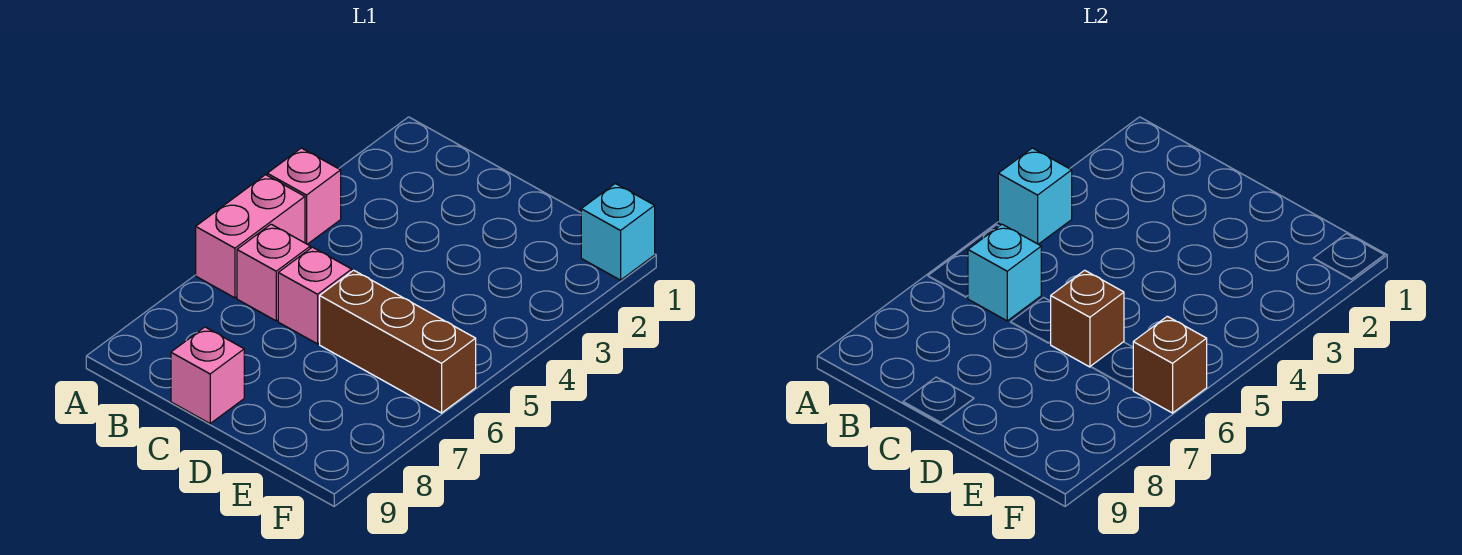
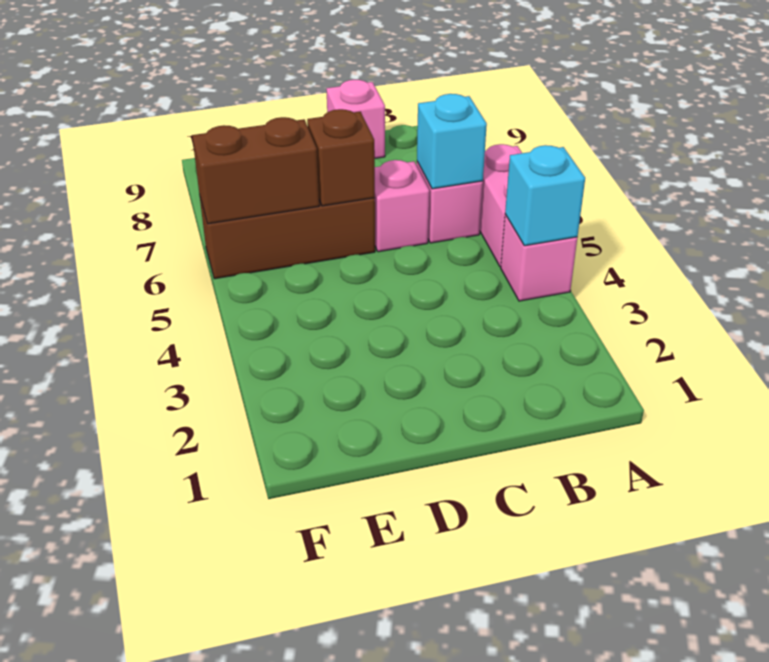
cyan brick F1 level 1 -> none
brown brick F6 level 2 -> brown brick E6:F6 level 2

